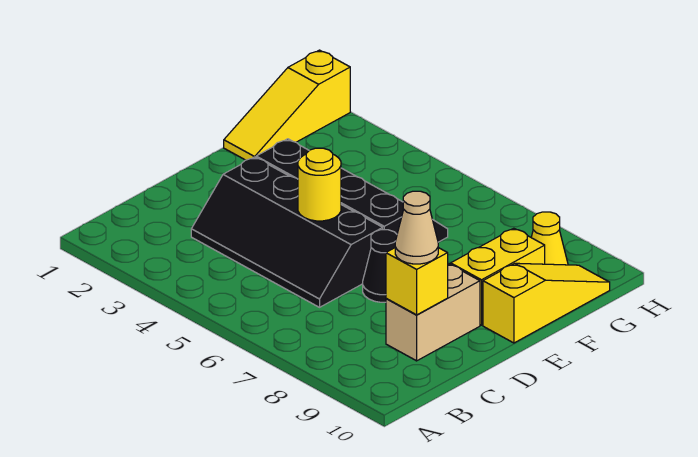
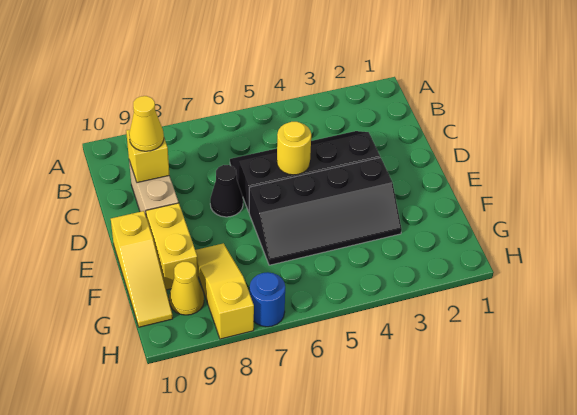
tan cone C9 level 3 -> yellow cone C9 level 3
yellow slope F1:H1 level 1 top H -> yellow slope F8:H8 level 1 top H
none -> blue round brick H7 level 1

